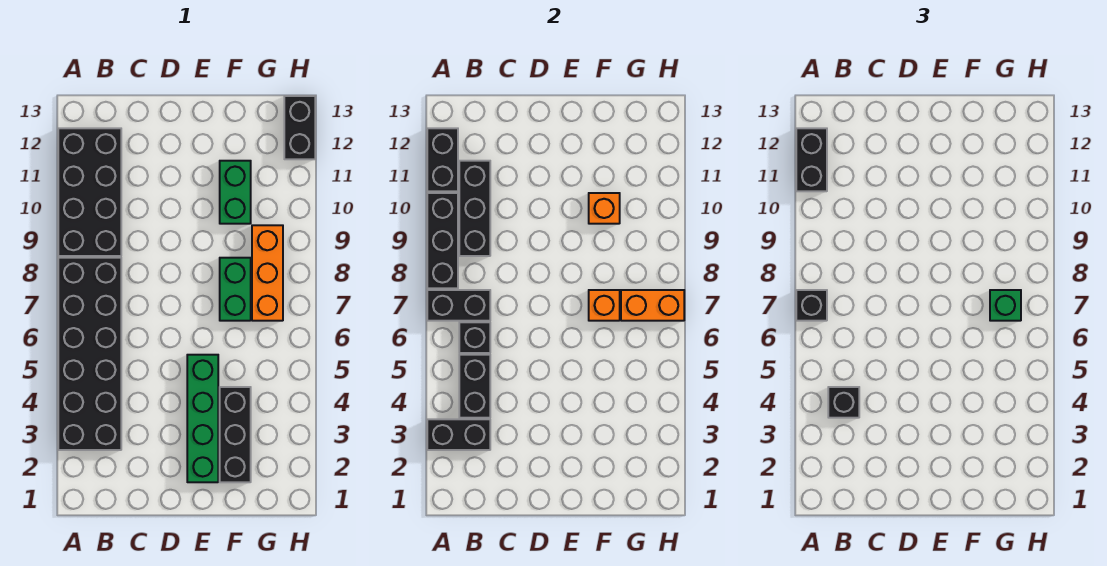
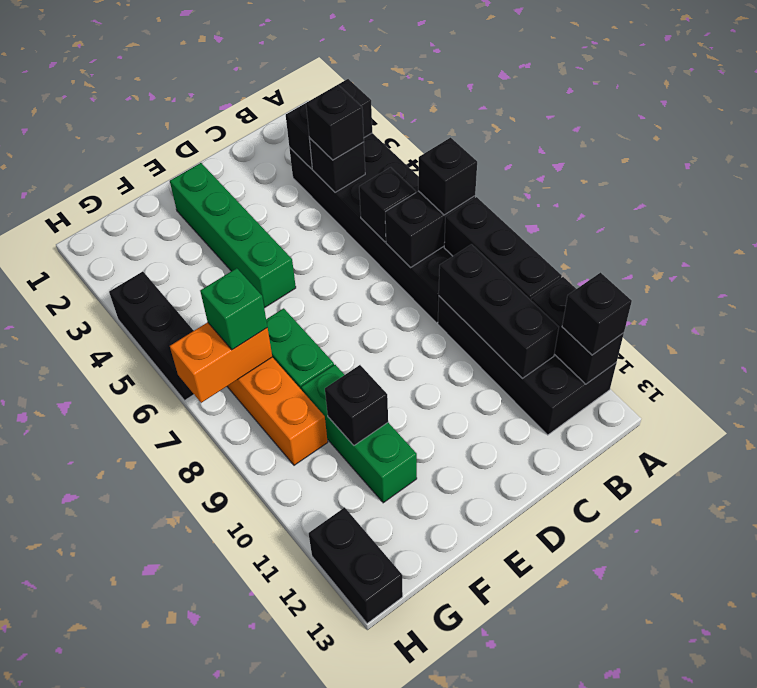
black brick A11:A12 level 3 -> black brick A12 level 3
black brick B4:B5 level 2 -> black brick B4 level 2
black brick F2:F4 level 1 -> black brick H4:H6 level 1
orange brick F7 level 2 -> none
green brick F10:F11 level 1 -> green brick F9:F11 level 1
orange brick F10 level 2 -> black brick F10 level 2

